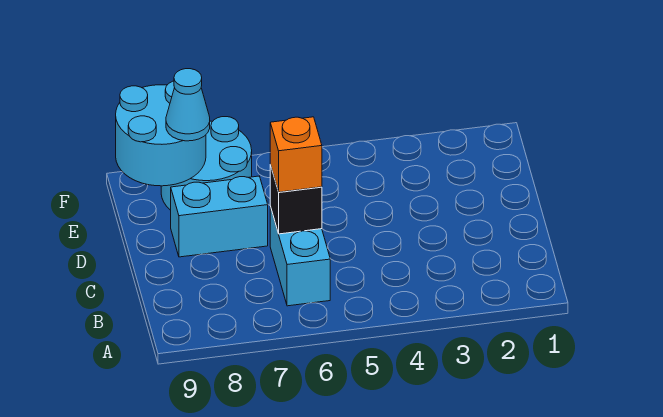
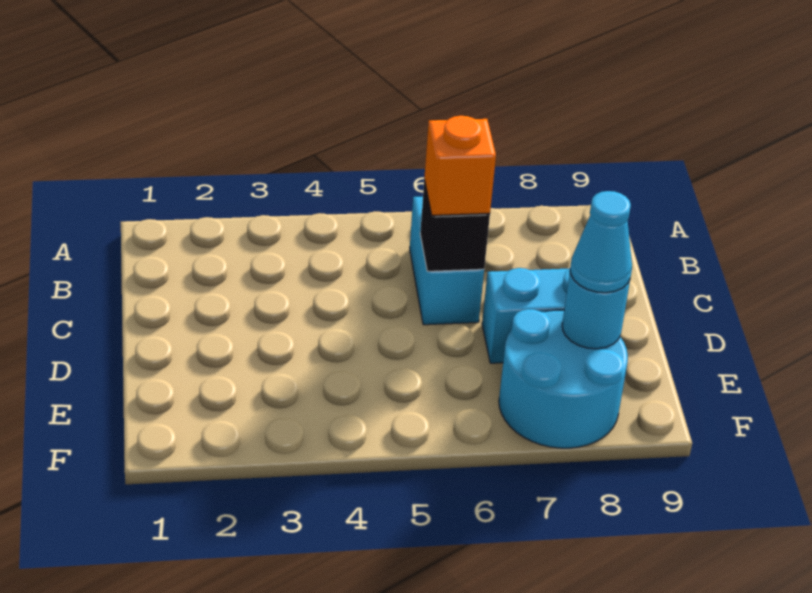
cyan round brick E8:F9 level 2 -> cyan round brick E8 level 2

